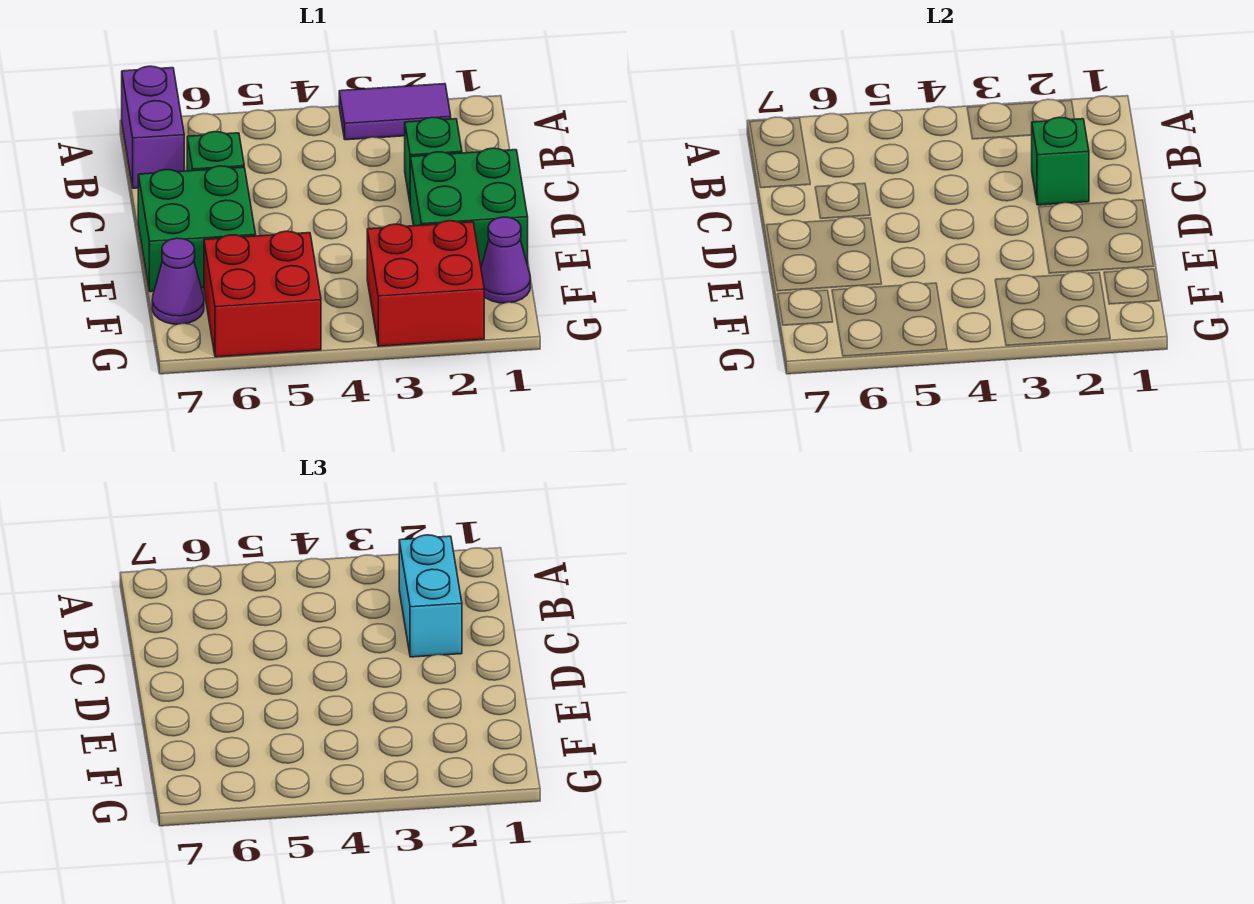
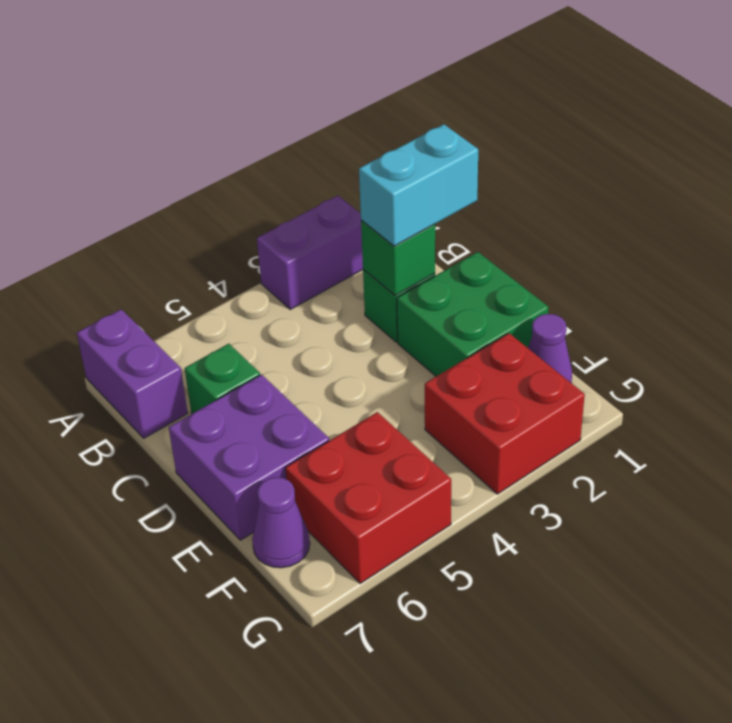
purple tile A2:A3 level 1 -> purple brick A2:A3 level 1
cyan brick B2:C2 level 3 -> cyan brick C1:C2 level 3
green brick D6:E7 level 1 -> purple brick D6:E7 level 1

